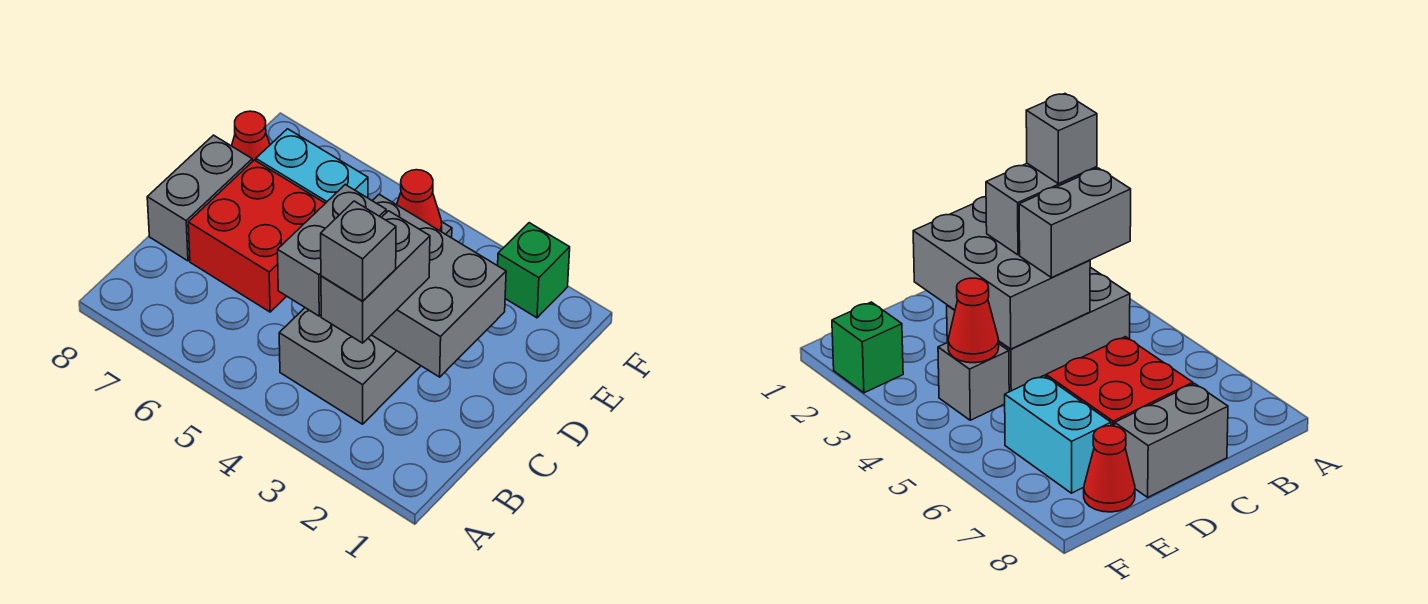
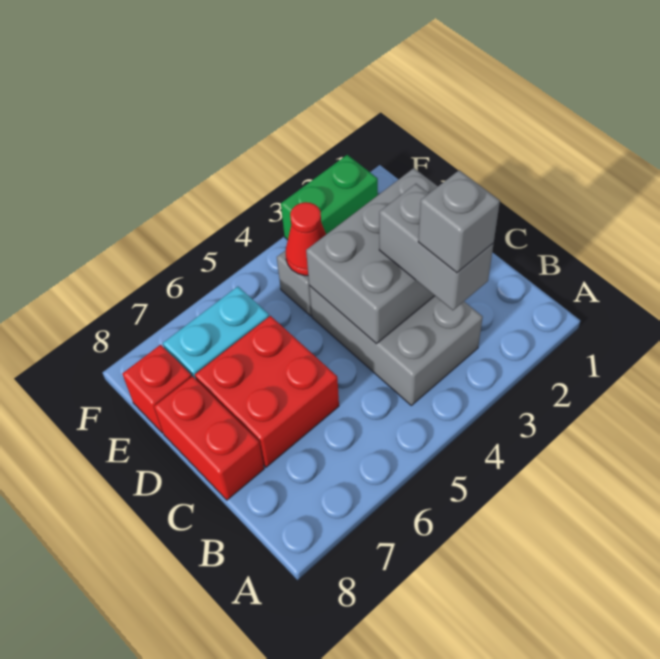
grey brick B4:C4 level 3 -> none
grey brick C8:D8 level 1 -> red brick C8:D8 level 1
red cone E8 level 1 -> red brick E8 level 1
green brick F2 level 1 -> green brick F2:F3 level 1

